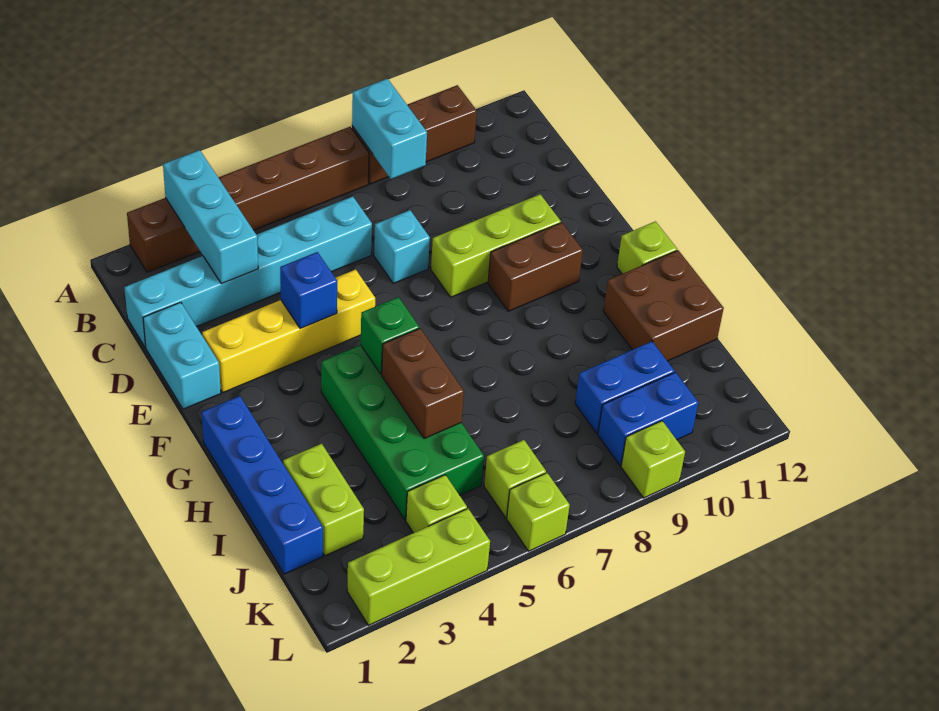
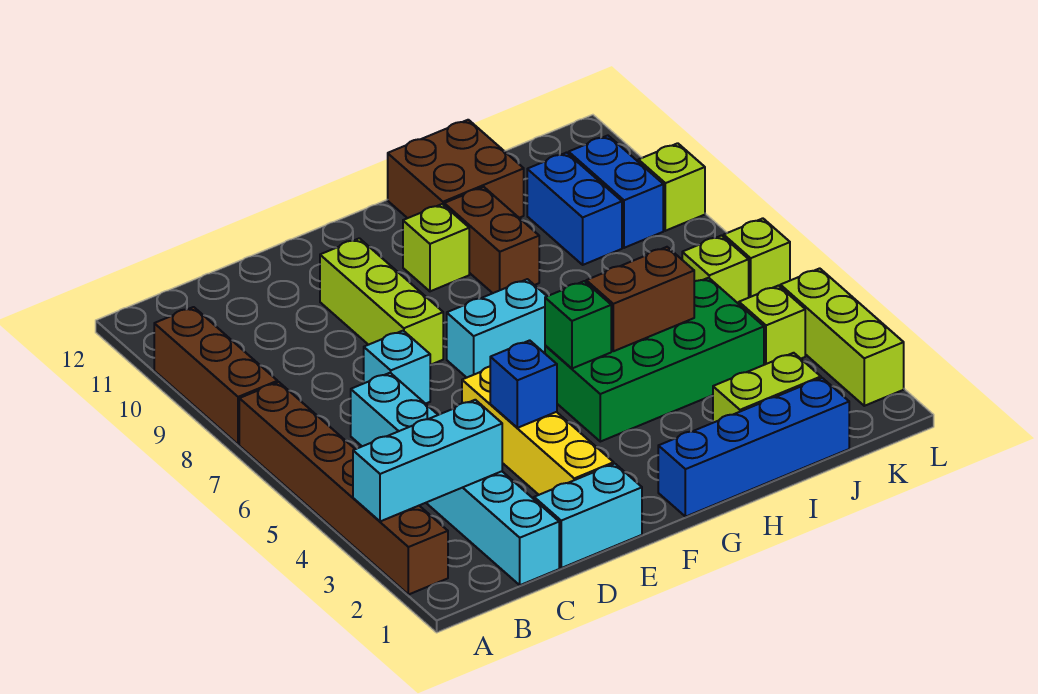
cyan brick A8:B8 level 2 -> cyan brick F7:G7 level 1
brown brick F9:F10 level 1 -> brown brick H9:H10 level 1
lime brick G12 level 1 -> lime brick G10 level 1

